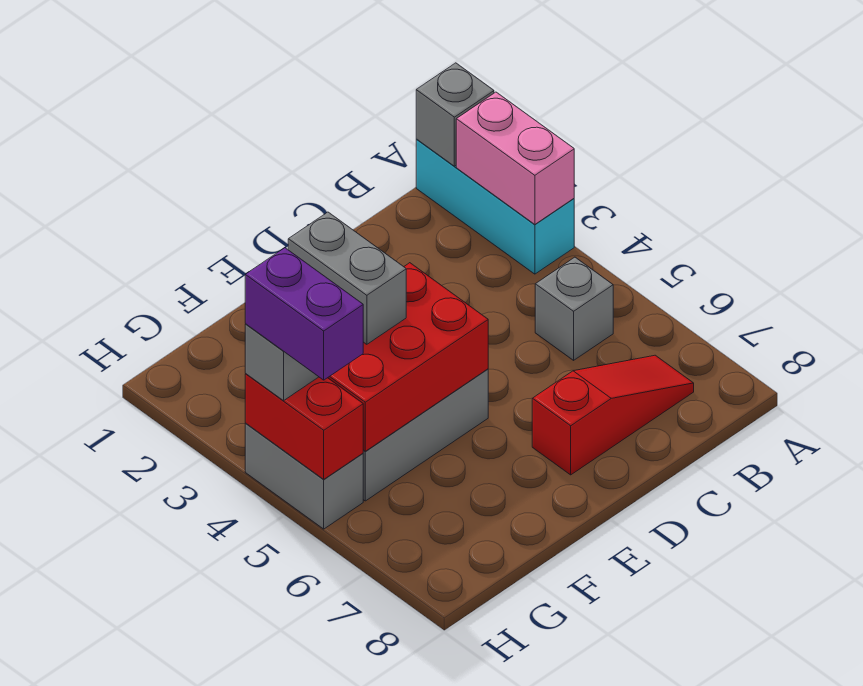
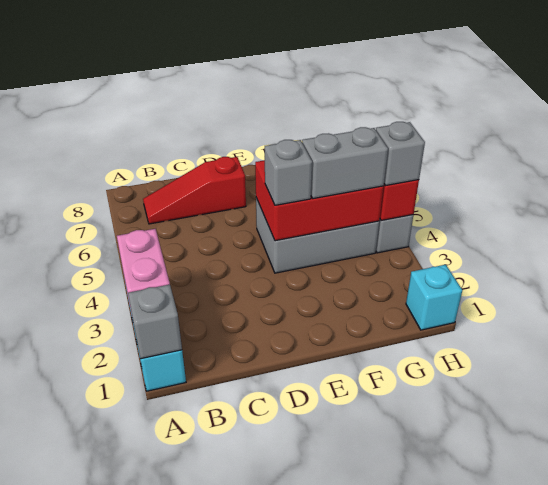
grey brick B5 level 1 -> grey brick E4 level 3
grey brick F3:F4 level 3 -> grey brick F4:G4 level 3
none -> cyan brick H1 level 1
purple brick H4:H5 level 4 -> none

